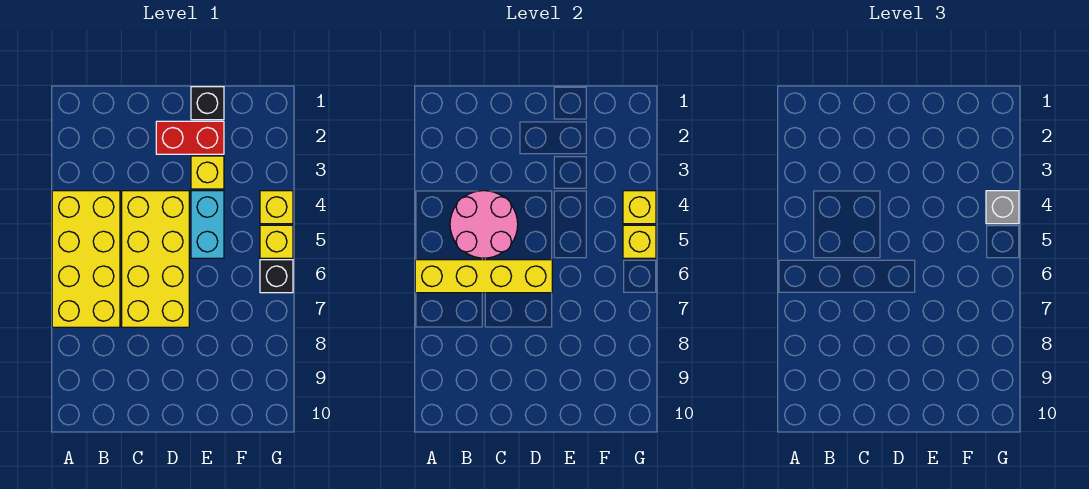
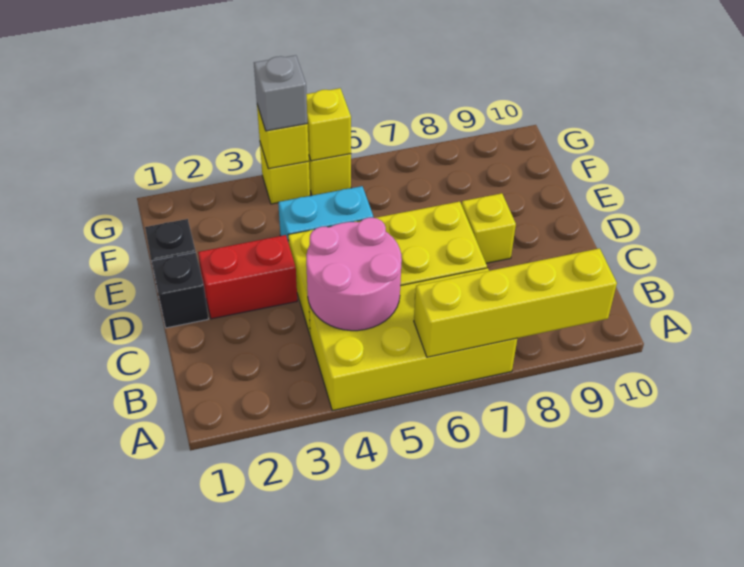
yellow brick A6:D6 level 2 -> yellow brick A6:A9 level 2
red brick D2:E2 level 1 -> red brick D2:D3 level 1
yellow brick E3 level 1 -> yellow brick D8 level 1
black brick G6 level 1 -> black brick D1 level 1

